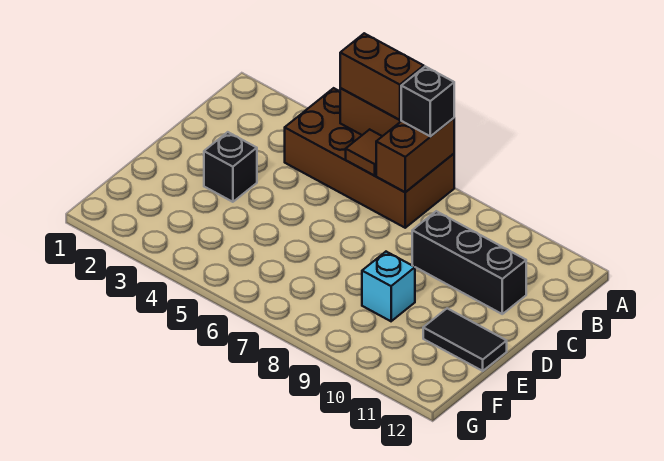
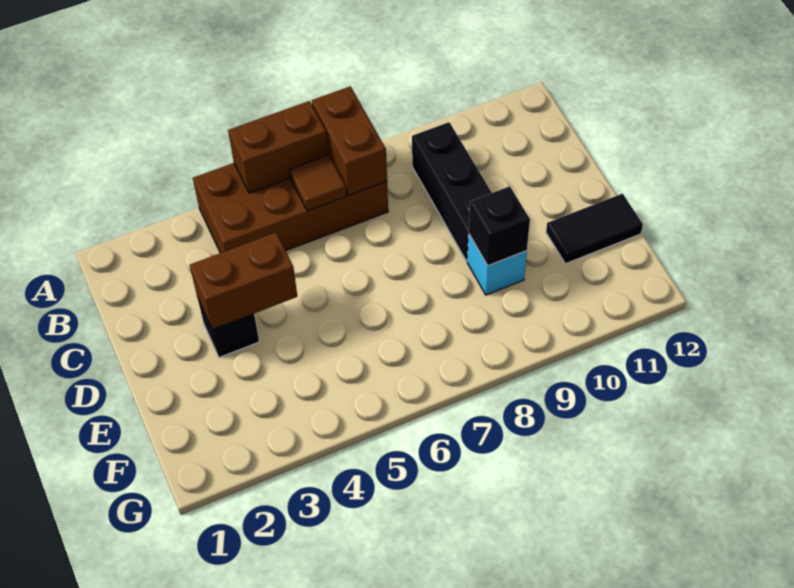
brown brick A5:A6 level 3 -> brown brick D3:D4 level 2
black brick A7 level 3 -> black brick E9 level 2
black brick C9:C11 level 1 -> black brick B9:D9 level 1

